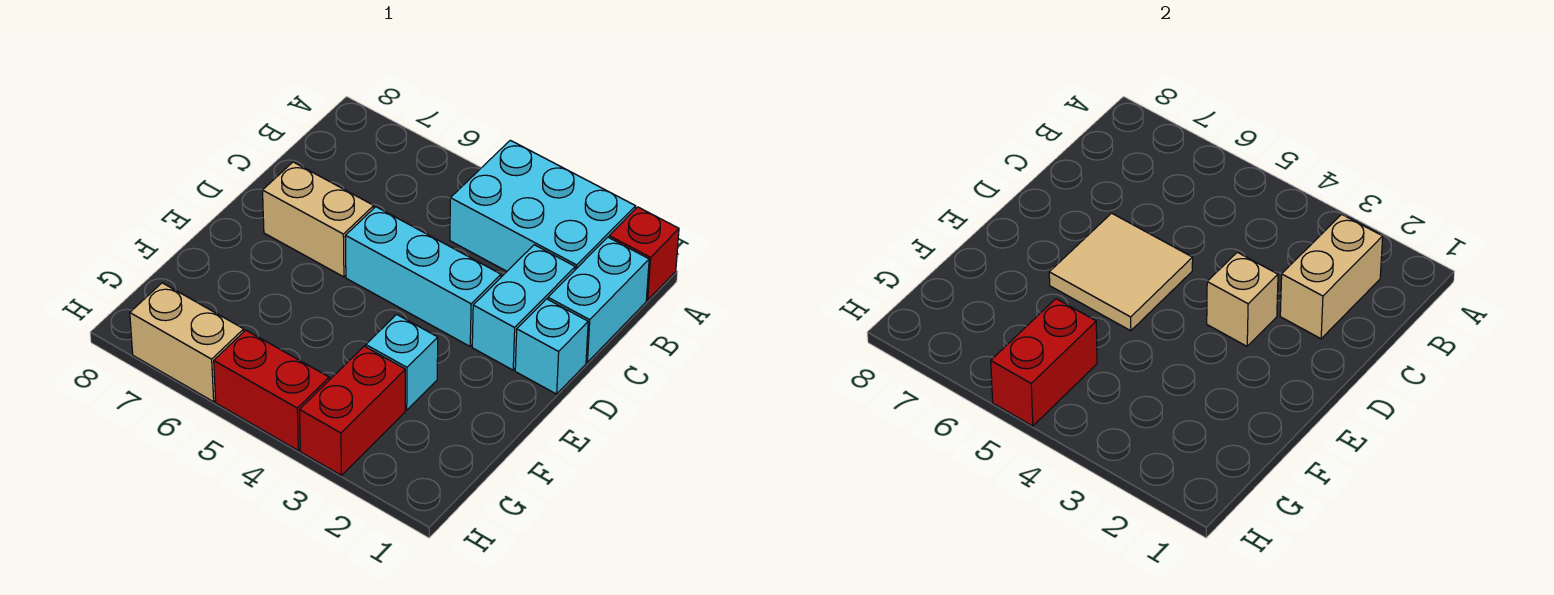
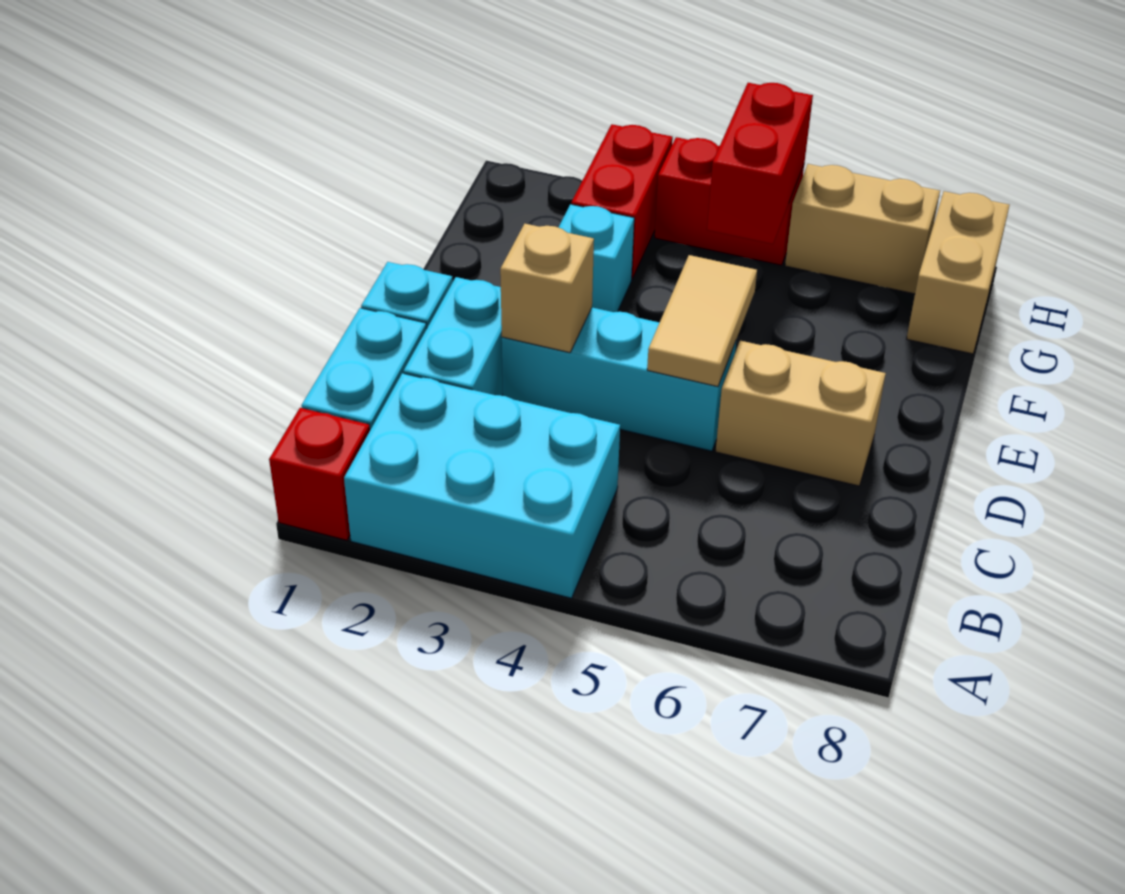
tan brick B2:C2 level 2 -> tan brick G8:H8 level 1
tan tile D5:E6 level 2 -> tan tile D5:E5 level 2

